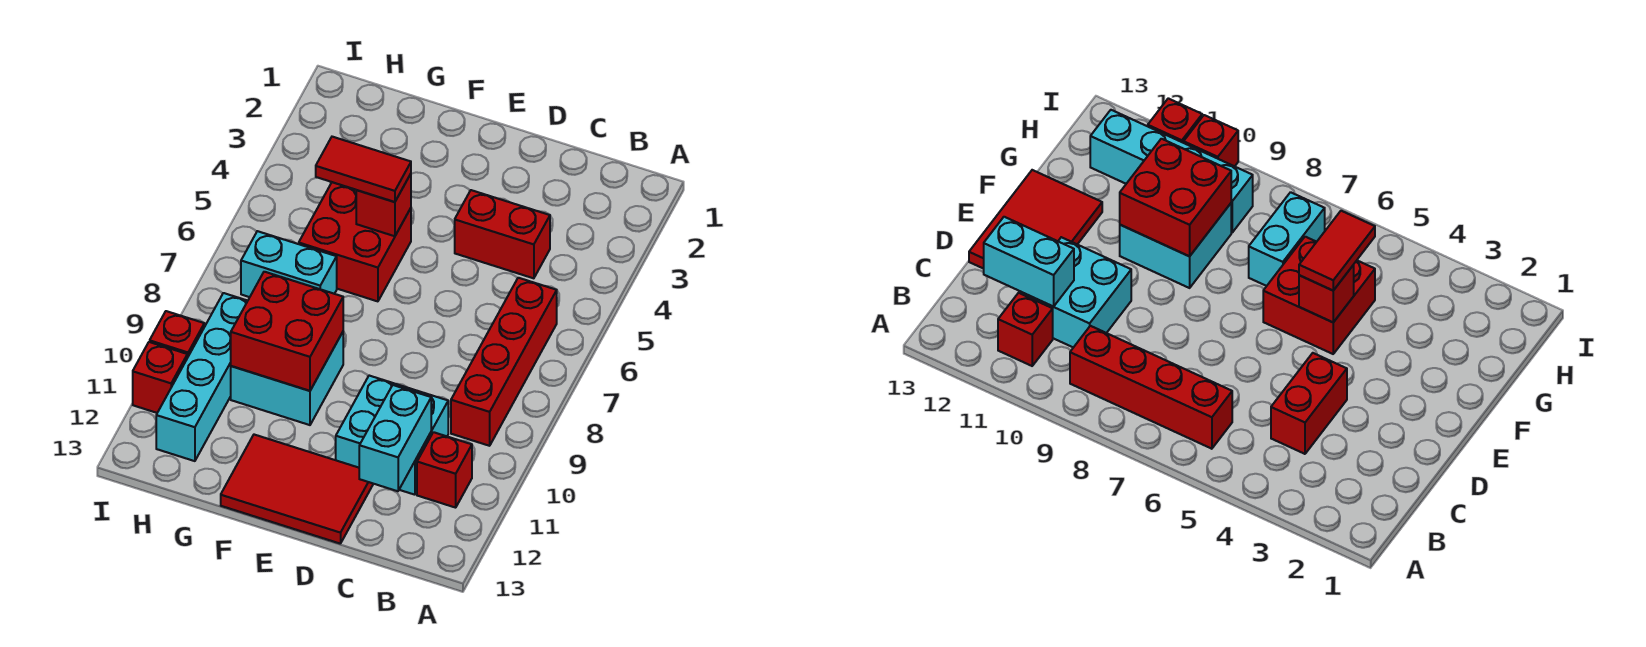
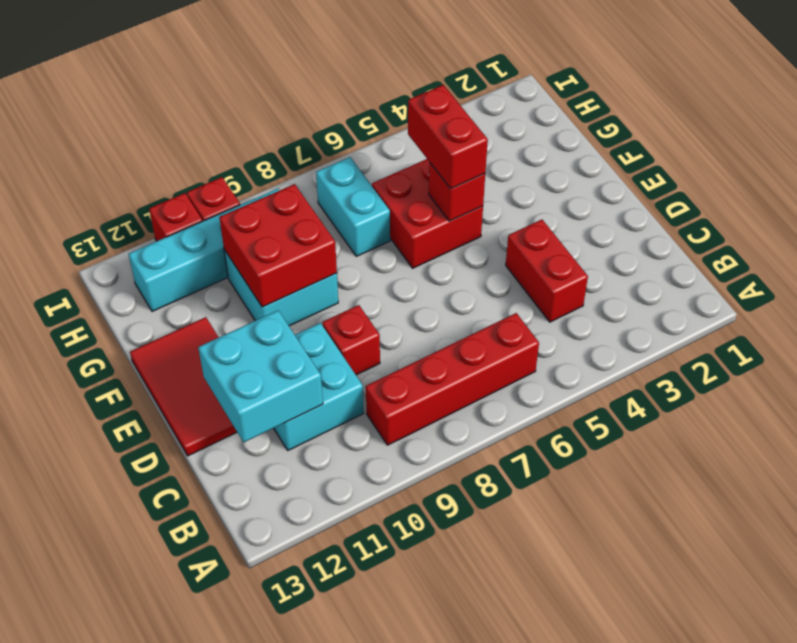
red brick B11 level 1 -> red brick D9 level 1
cyan brick C11:C12 level 2 -> cyan brick C11:D12 level 2
red tile F5:G5 level 3 -> red brick F5:G5 level 3

